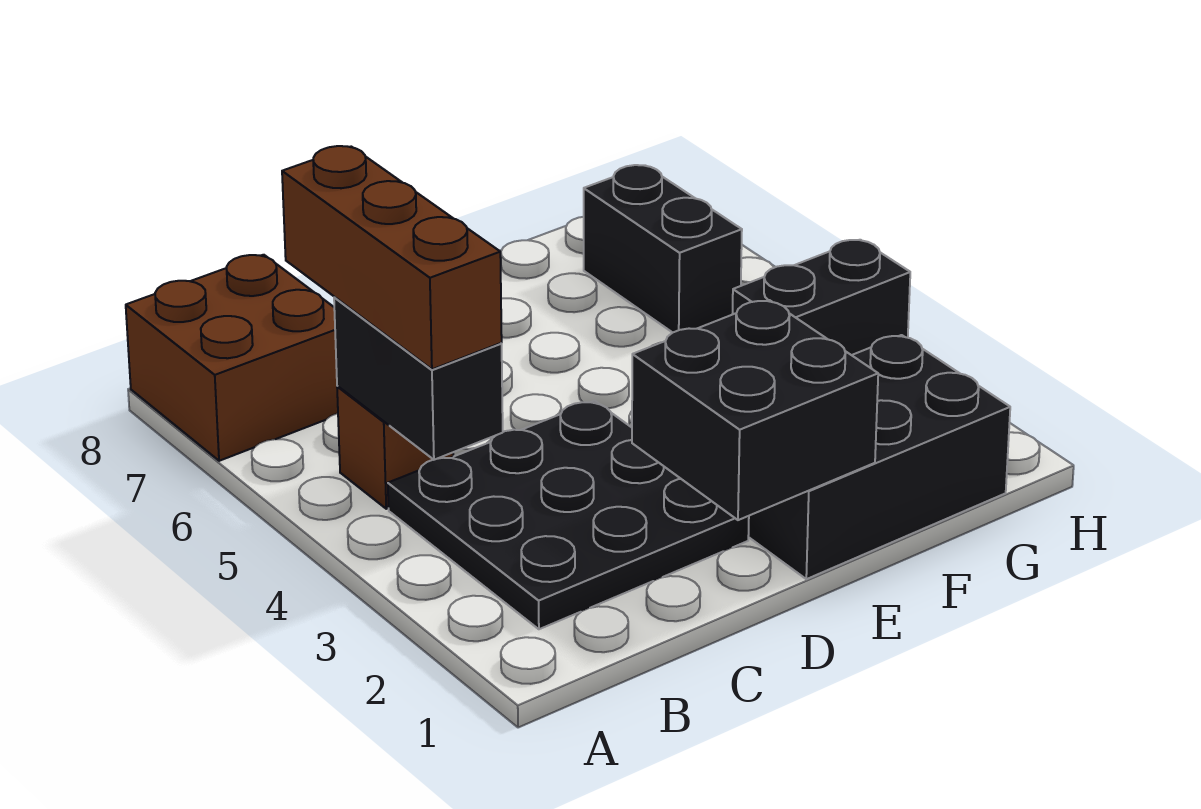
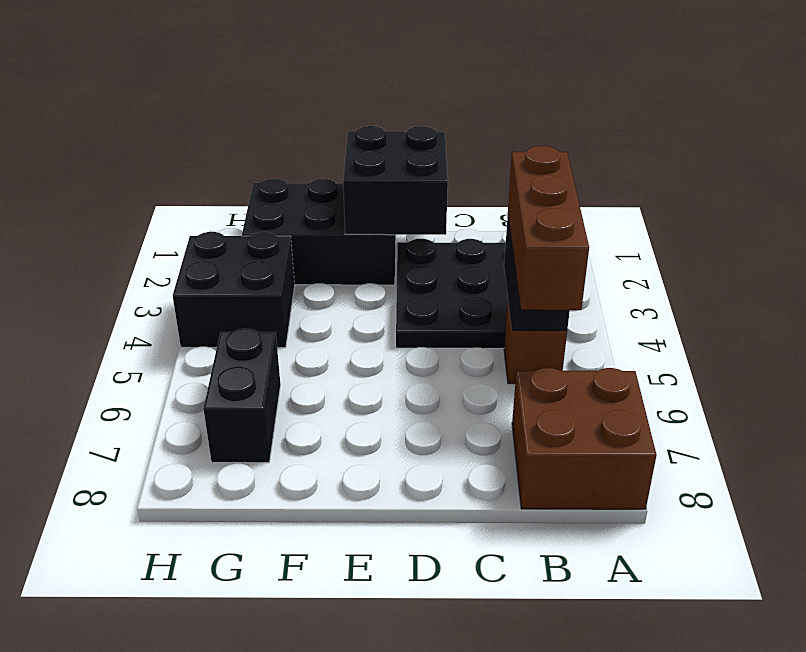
black brick G4:H4 level 1 -> black brick G3:H4 level 1

